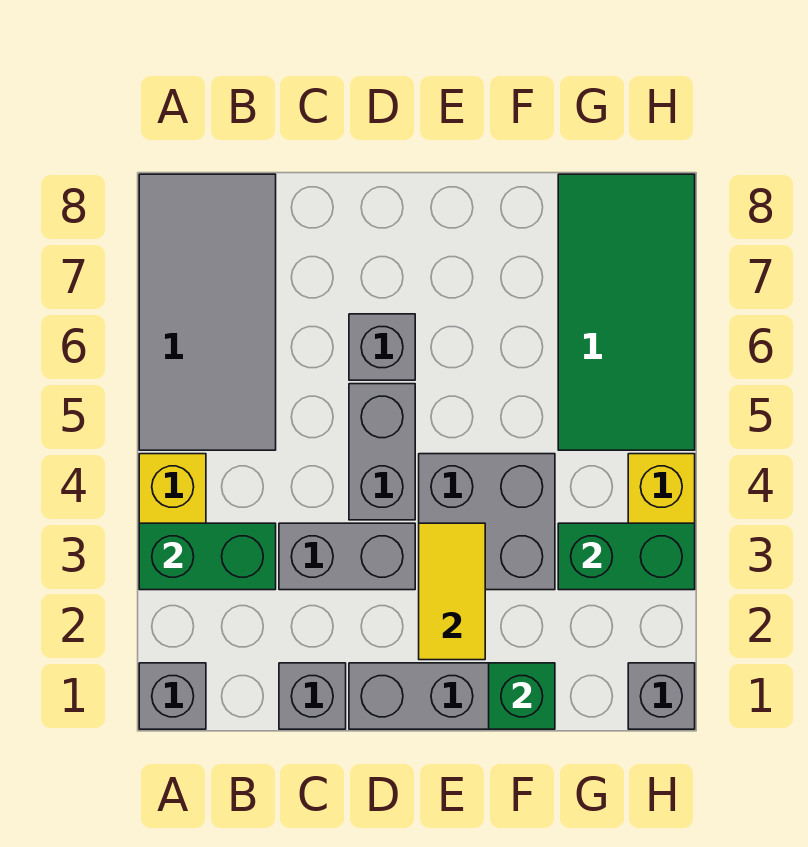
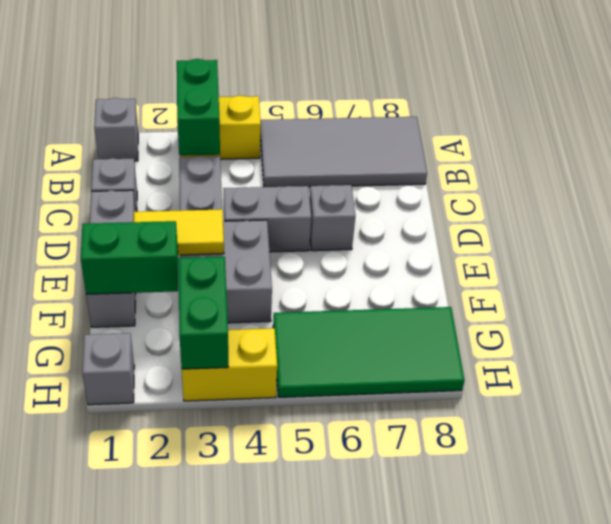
green brick F1 level 2 -> green brick F1:F2 level 2

